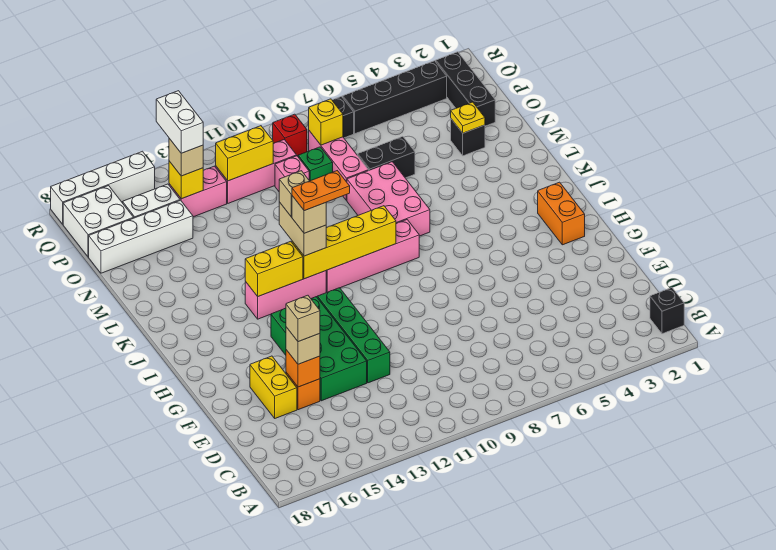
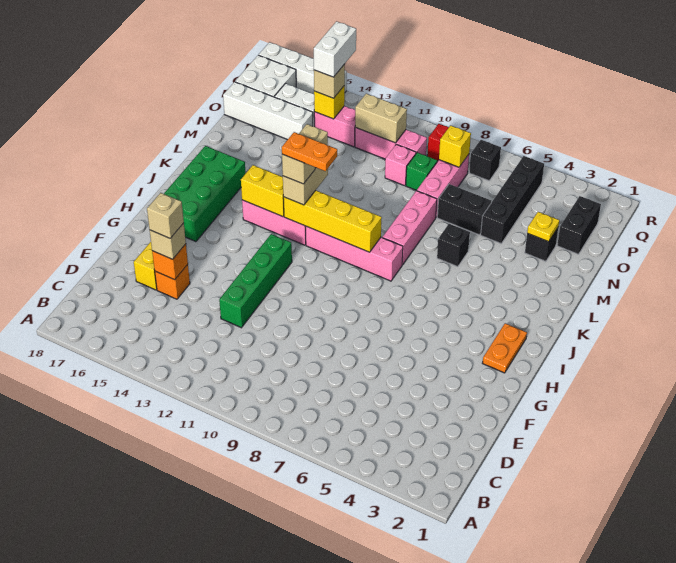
black brick B1 level 1 -> black brick L6 level 1
green brick E13:H14 level 1 -> green brick H16:K17 level 1
orange brick H2:I2 level 1 -> orange plate H2:I2 level 1
pink brick K7:M8 level 1 -> pink brick K8:M8 level 1
black brick O2:Q2 level 1 -> black brick O2:P2 level 1
yellow brick P11:P12 level 2 -> tan brick P11:P12 level 2
black brick Q3:Q6 level 1 -> black brick N5:Q5 level 1

